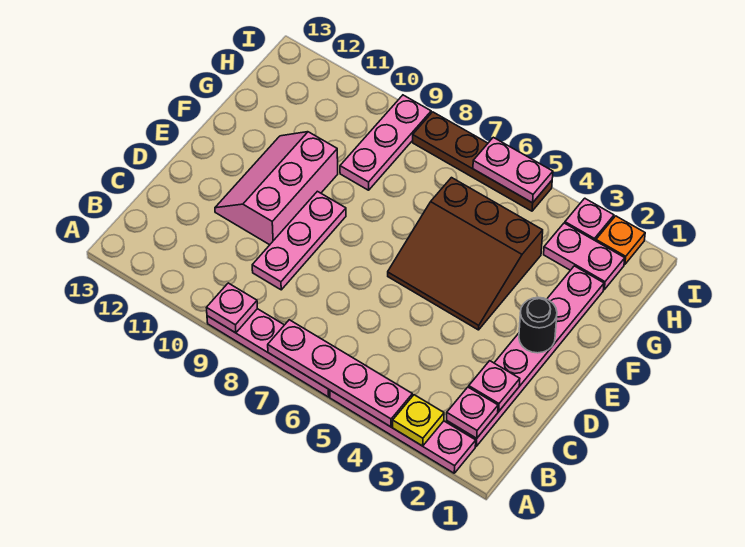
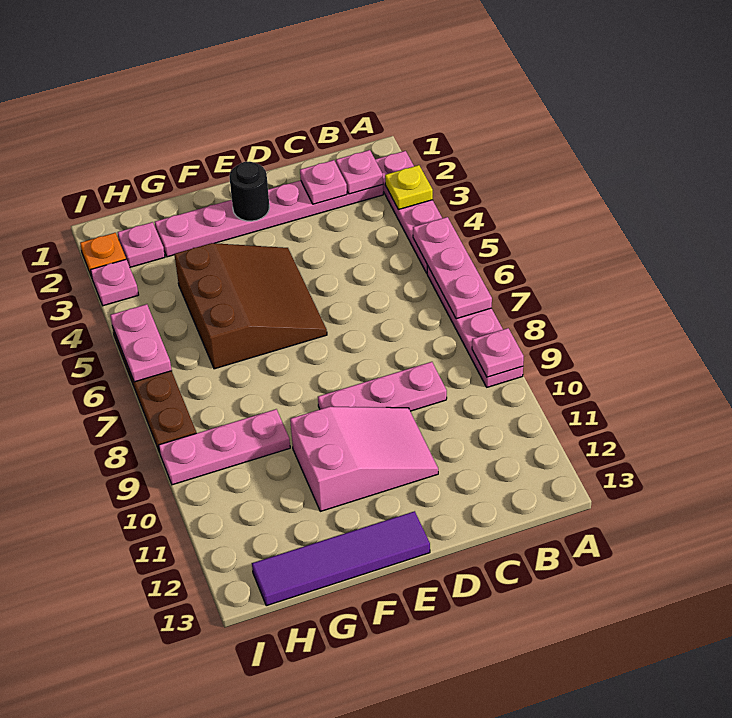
pink plate A4:A7 level 2 -> pink plate A5:A7 level 2
pink slope D10:F11 level 1 top 10 -> pink slope D10:F11 level 1 top F
none -> purple tile E13:H13 level 1
pink plate H2:H3 level 1 -> pink plate H2 level 1

